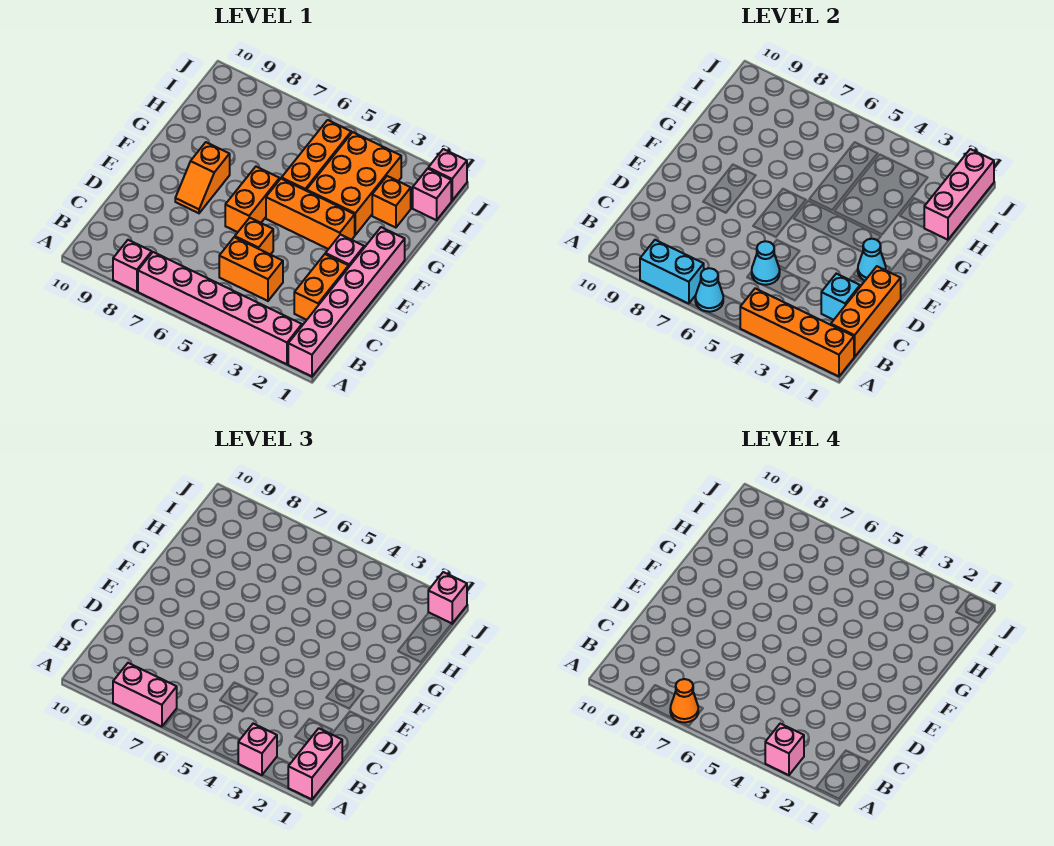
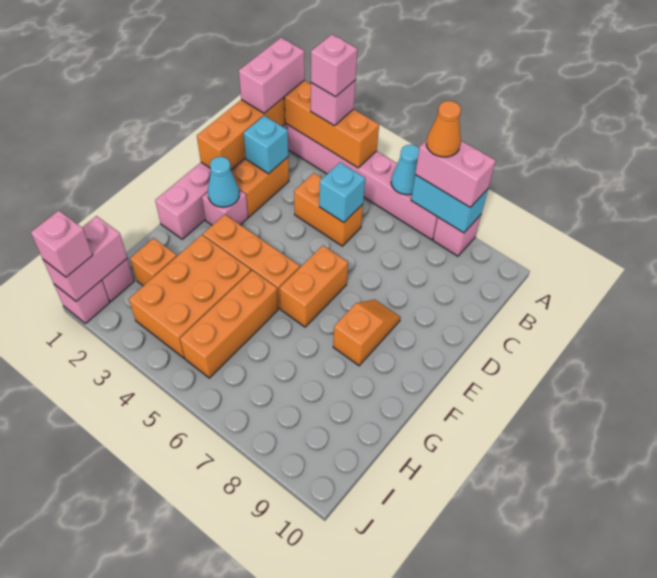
cyan cone C5 level 2 -> cyan brick C5 level 2
orange brick D5 level 1 -> none
pink brick H1:J1 level 2 -> pink brick I1:J1 level 2

